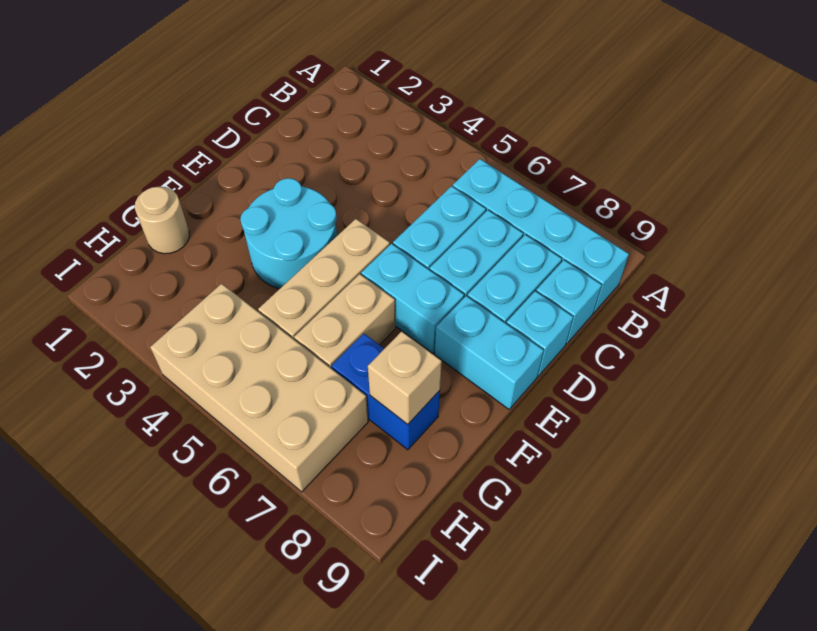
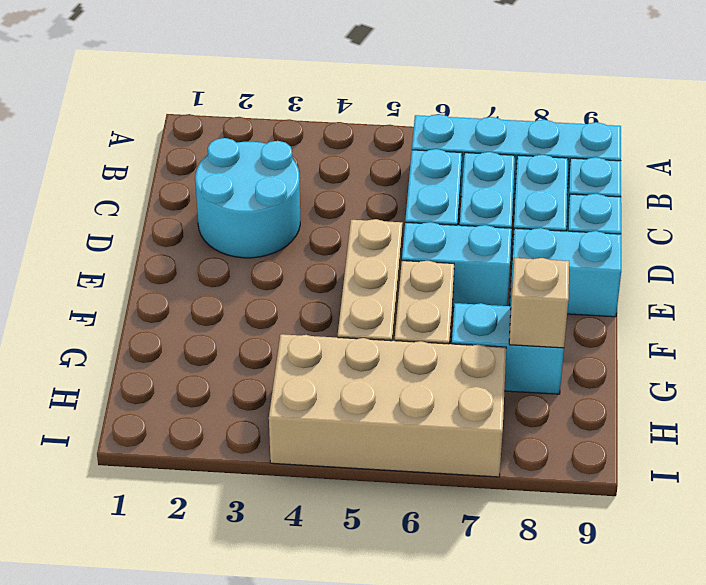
cyan round brick E3:F4 level 1 -> cyan round brick C2:D3 level 1
tan round brick G1 level 1 -> none
blue brick G7:G8 level 1 -> cyan brick G7:G8 level 1

